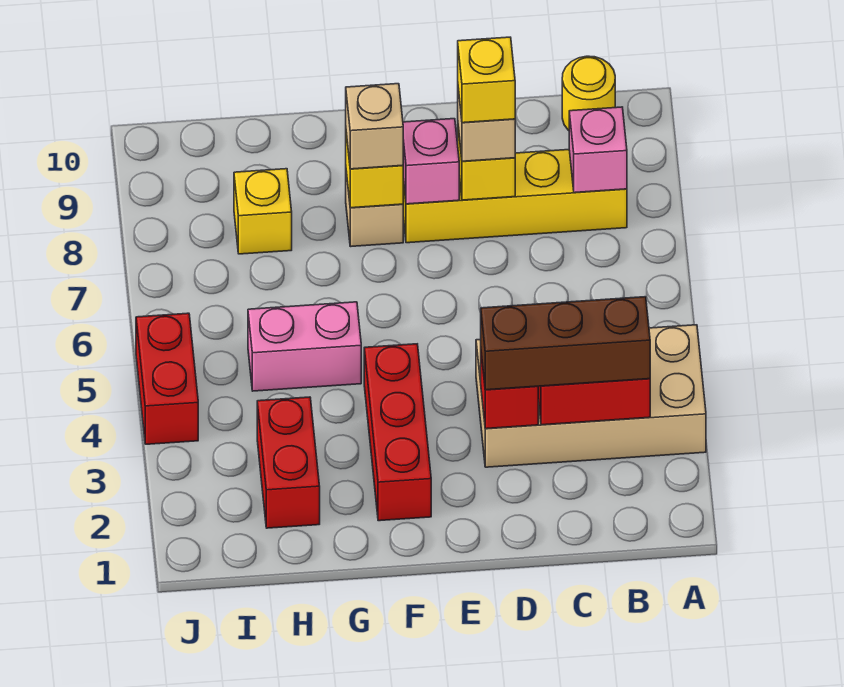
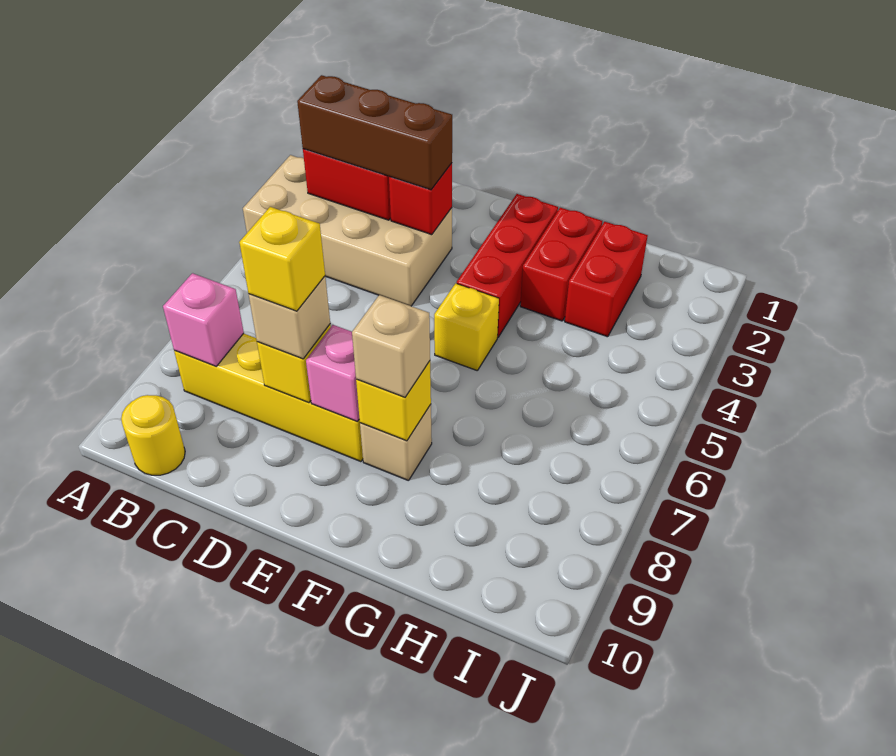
pink brick G5:H5 level 1 -> none
yellow brick H8 level 1 -> yellow brick F5 level 1
red brick J4:J5 level 1 -> red brick G2:G3 level 1

